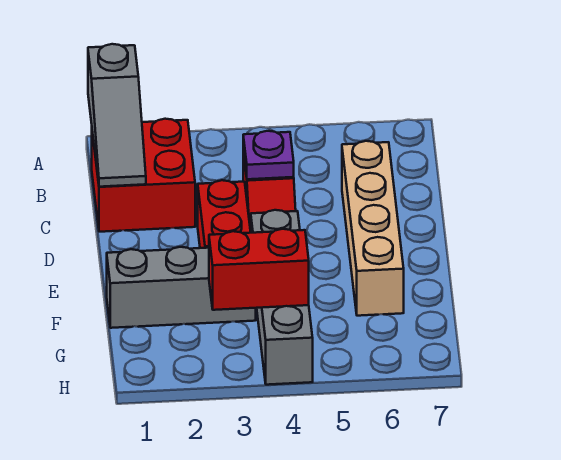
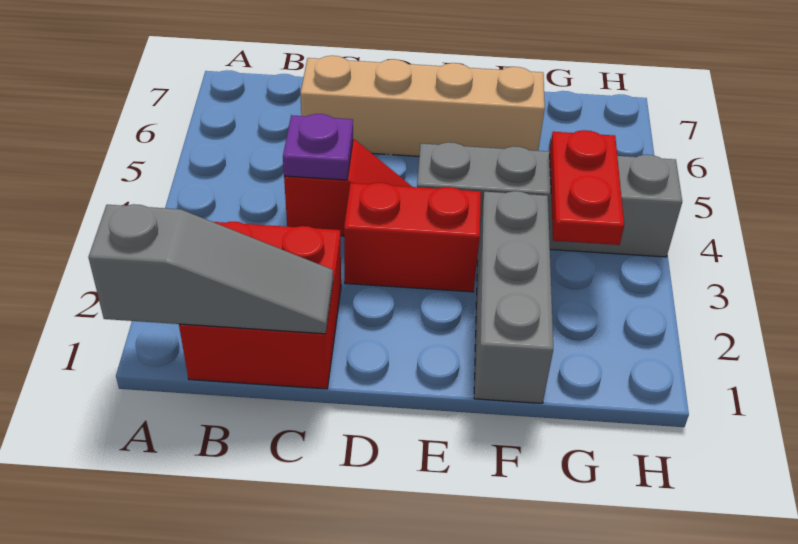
red brick G3:G4 level 2 -> red plate G3:G4 level 2

